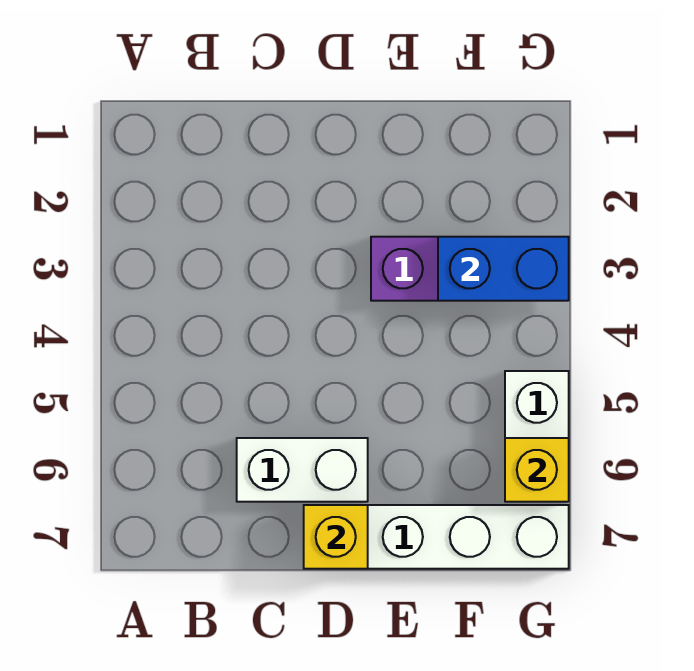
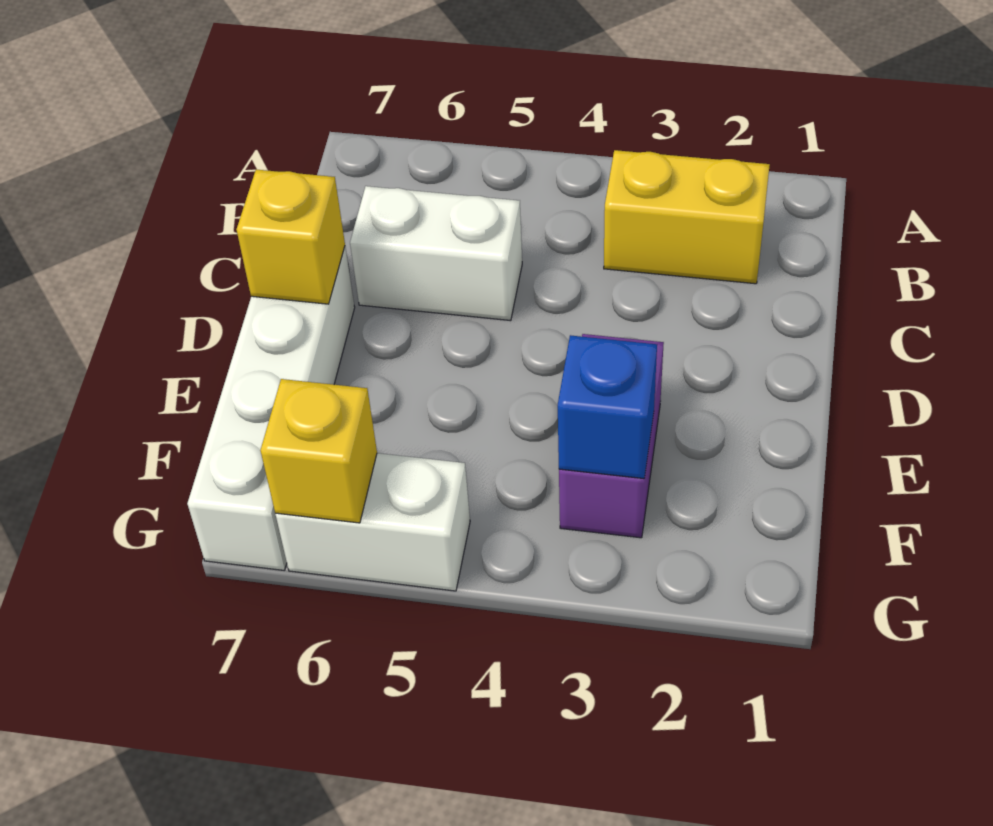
none -> yellow brick B2:B3 level 1
white brick C6:D6 level 1 -> white brick C5:C6 level 1
blue brick F3:G3 level 2 -> blue brick F3 level 2

